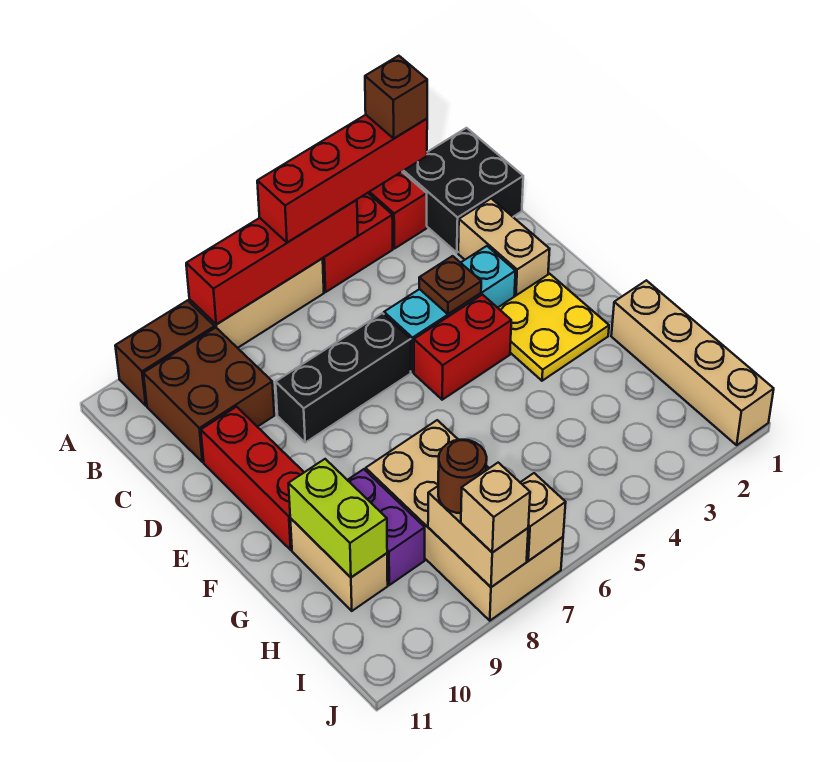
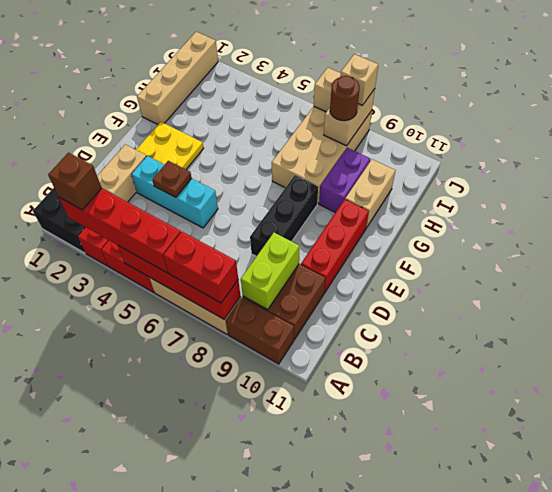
black brick D6:D8 level 1 -> black brick D8:F8 level 1
red brick E4:E5 level 1 -> red brick A7:A8 level 3
lime brick G10:H10 level 2 -> lime brick B9:C9 level 2

